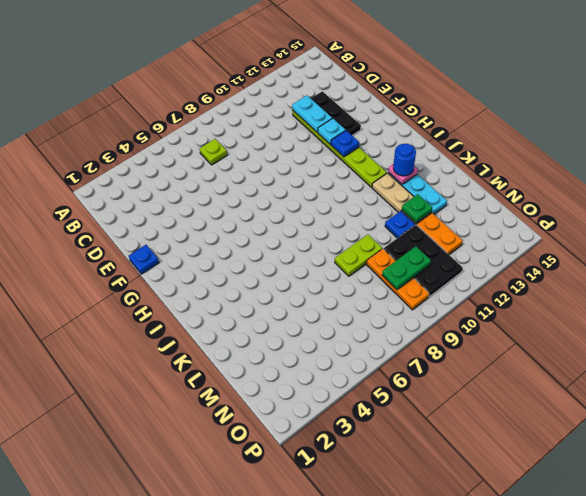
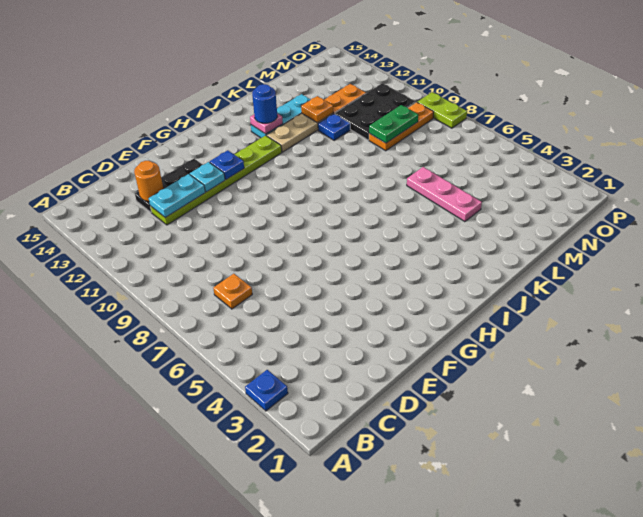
lime plate C7 level 1 -> orange plate C7 level 1
none -> orange round brick D13 level 2
blue plate F1 level 1 -> blue plate A3 level 1
none -> pink plate L4:L6 level 1
lime plate L8:L9 level 1 -> lime plate P8:P9 level 1
green plate L12 level 2 -> orange plate L12 level 2
green plate N9:N10 level 2 -> green plate M9:N9 level 2

